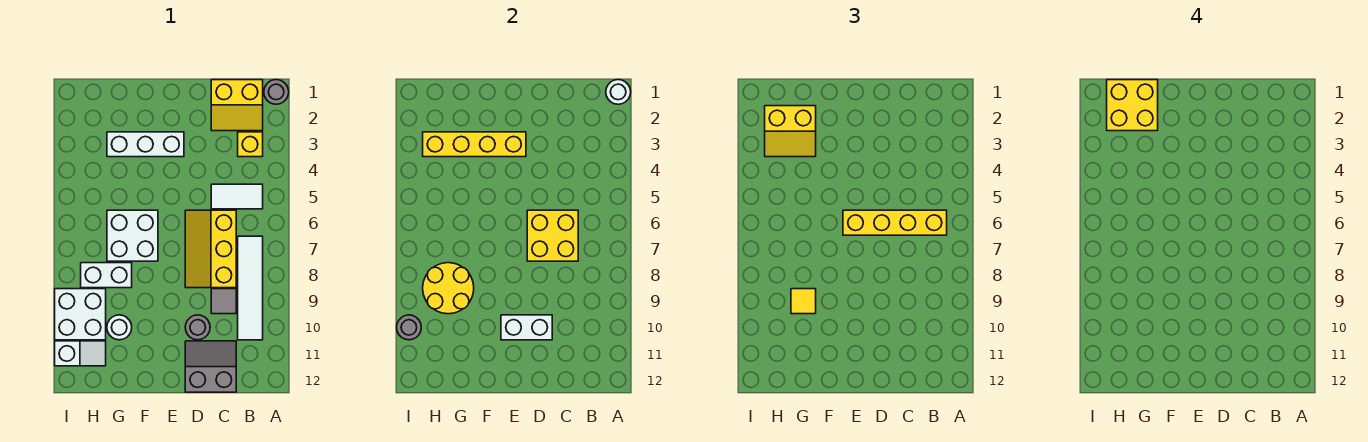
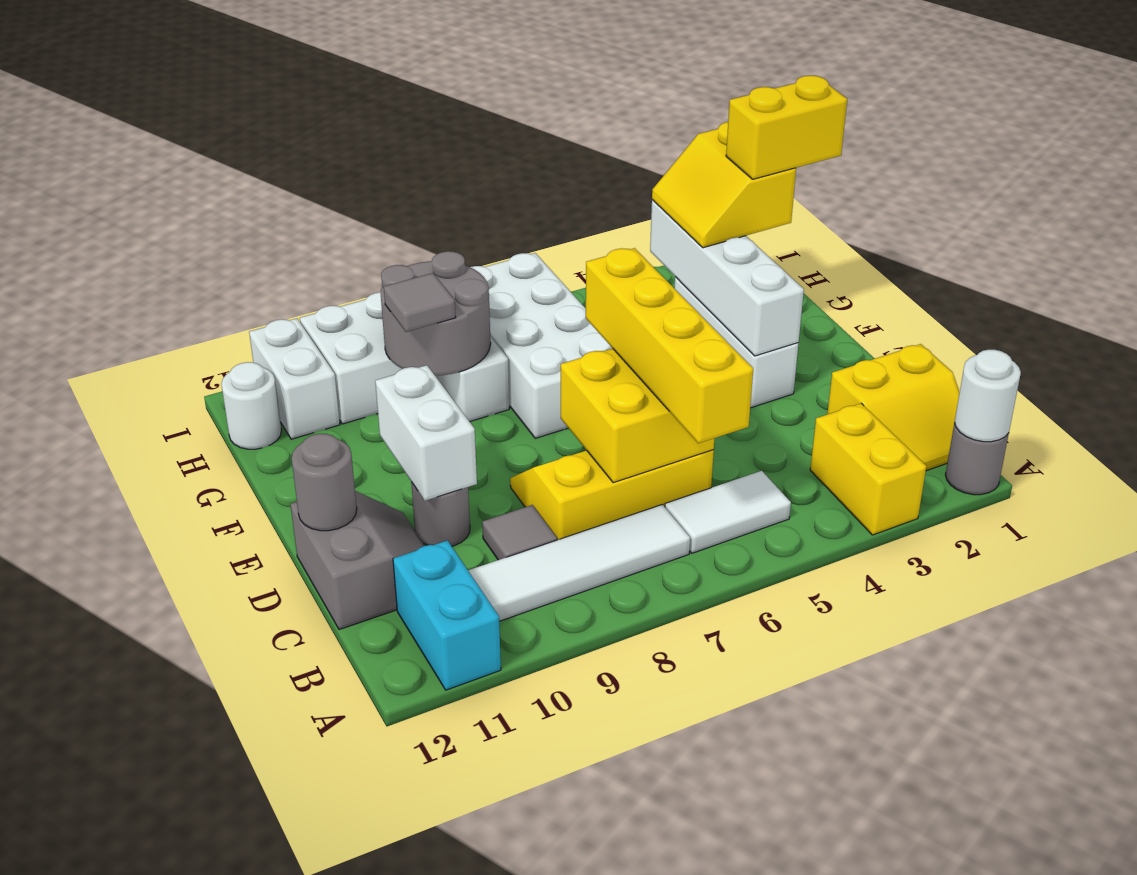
none -> cyan brick A11:B11 level 1
yellow slope B1:C2 level 1 top 1 -> yellow slope B1:C2 level 1 top C
yellow brick B3 level 1 -> yellow brick A3:B3 level 1
white tile B5:C5 level 1 -> white tile B5:B6 level 1
yellow brick E3:H3 level 2 -> white brick E3:H3 level 2
white brick F6:G7 level 1 -> white brick F6:I7 level 1
yellow brick G1:H2 level 4 -> yellow brick G1:G2 level 4
yellow round brick G8:H9 level 2 -> grey round brick G8:H9 level 2
yellow tile G9 level 3 -> grey tile G9 level 3
white round brick G10 level 1 -> white round brick H12 level 1
white slope H11:I11 level 1 top I -> white brick H11:I11 level 1
grey round brick I10 level 2 -> grey round brick D12 level 2

